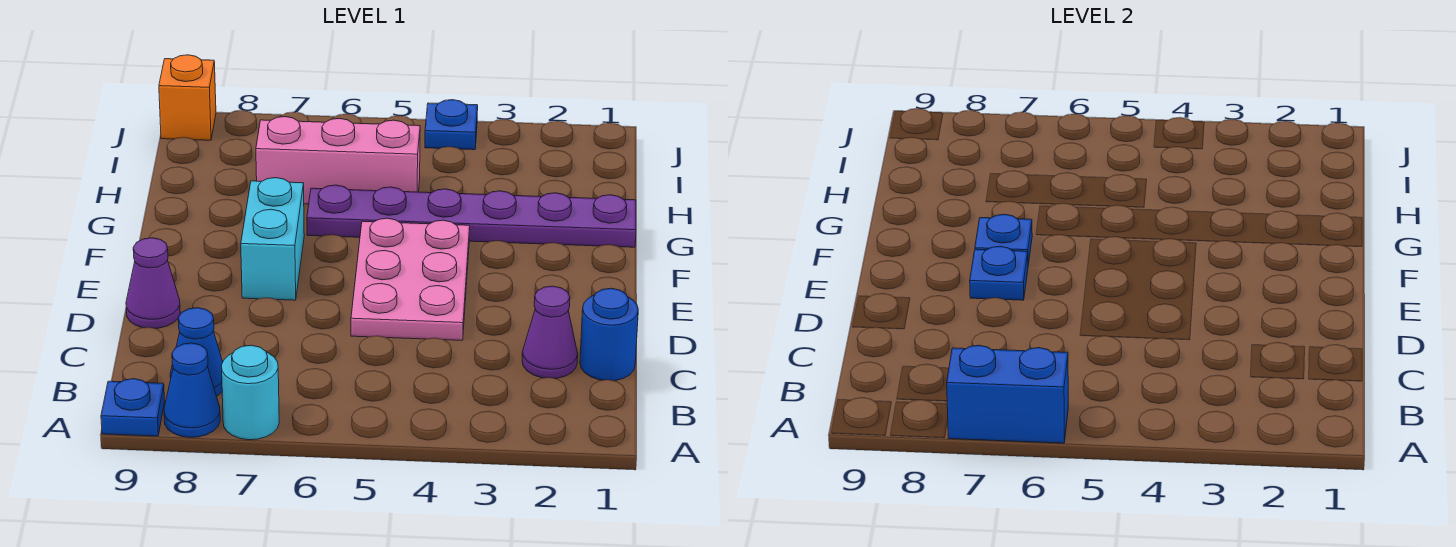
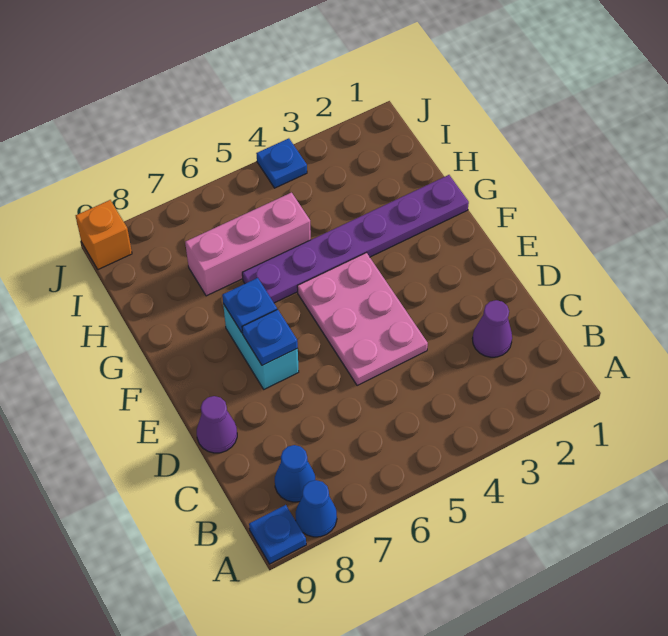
blue brick A6:A7 level 2 -> none
cyan round brick A7 level 1 -> none
blue round brick C1 level 1 -> none

